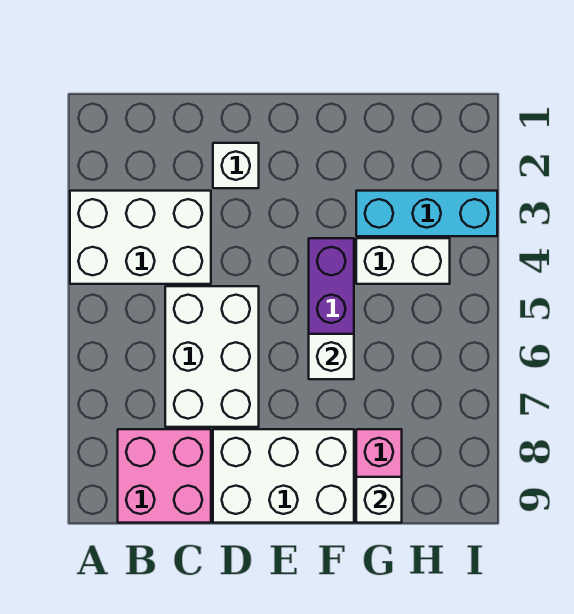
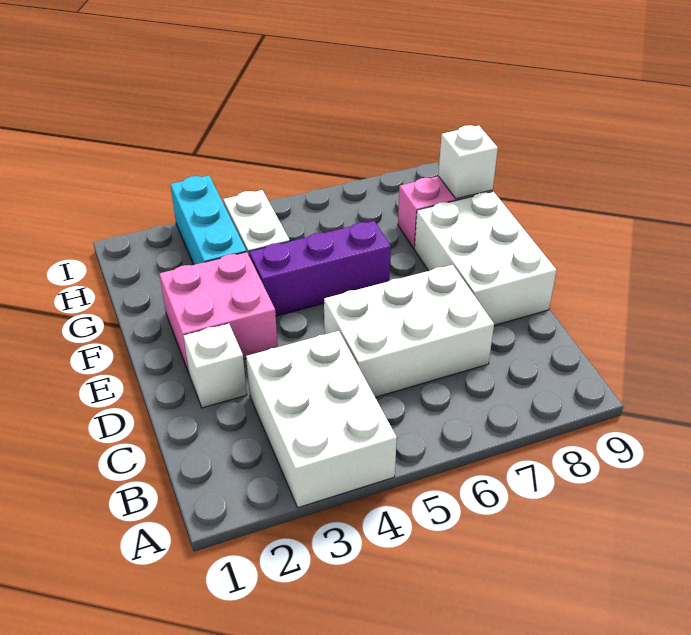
pink brick B8:C9 level 1 -> pink brick E2:F3 level 1
white brick F6 level 2 -> none

